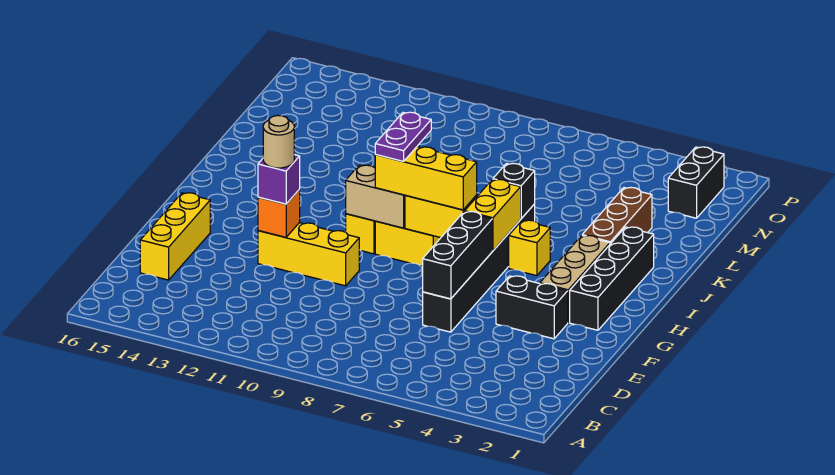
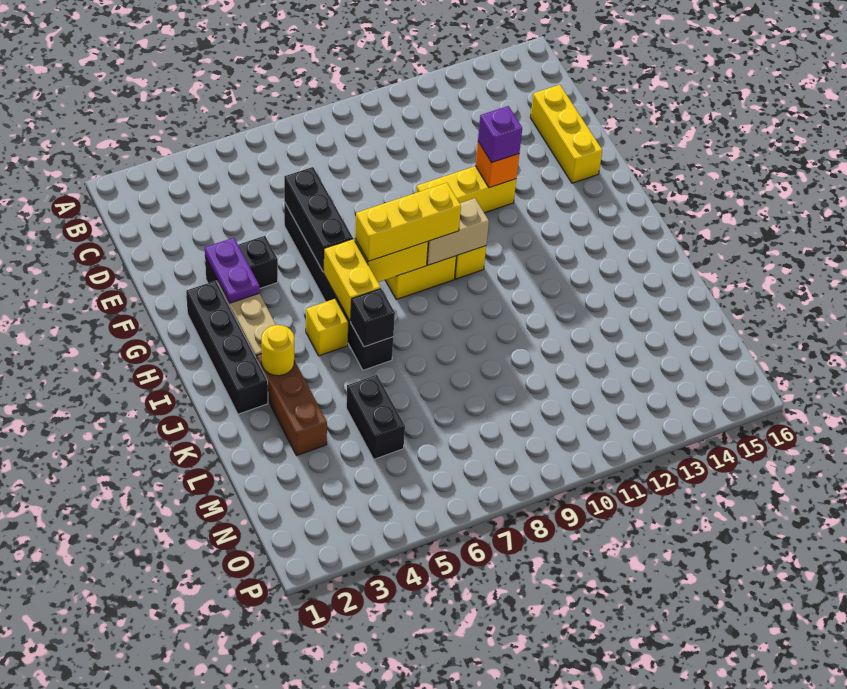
tan round brick F12 level 4 -> none
purple plate H9:I9 level 4 -> purple plate F3:G3 level 2
none -> yellow round brick J3 level 2
black brick N2:O2 level 1 -> black brick L5:M5 level 1

